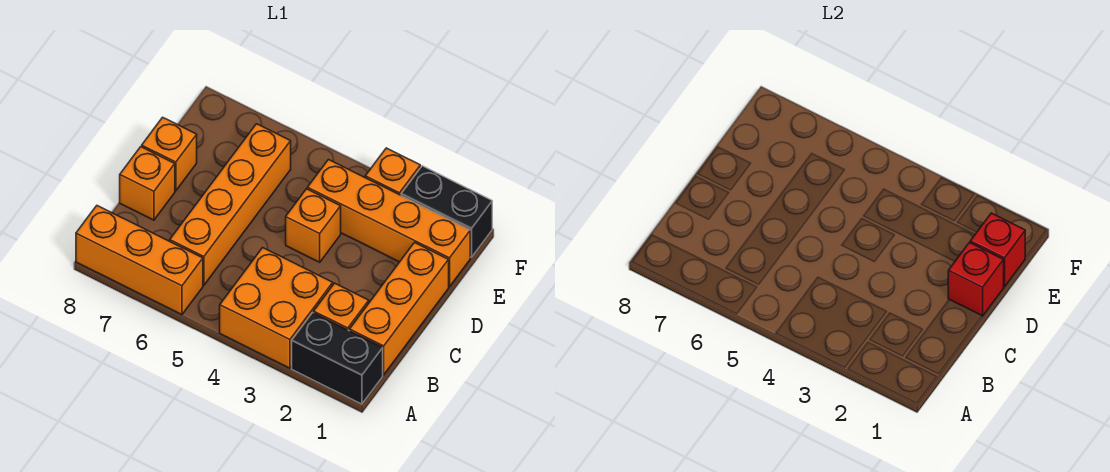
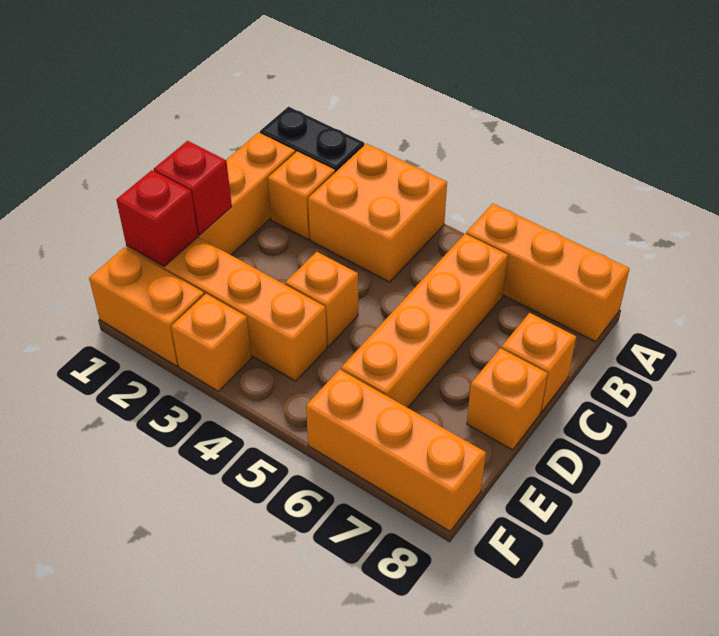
black brick F1:F2 level 1 -> orange brick F1:F2 level 1
none -> orange brick F6:F8 level 1

